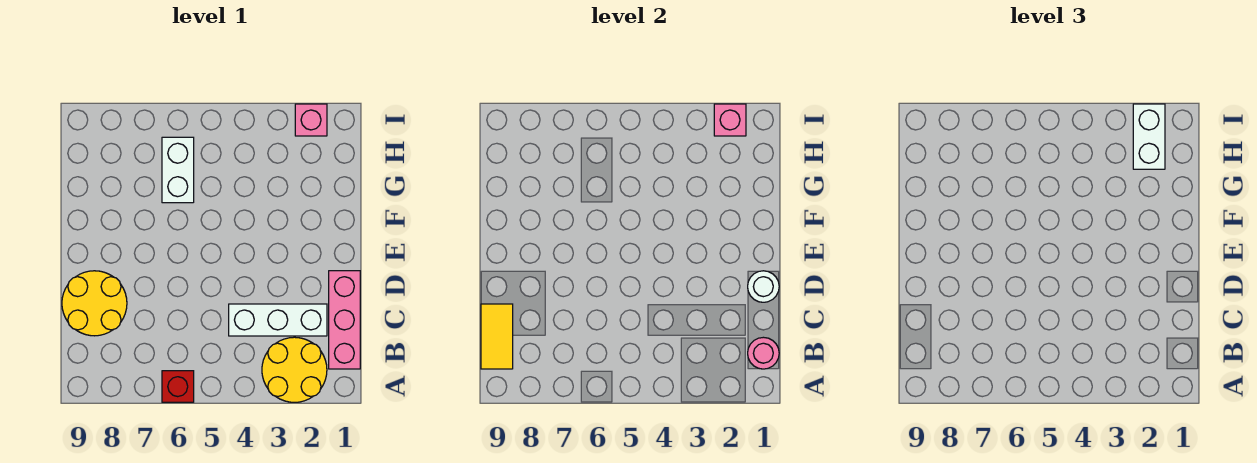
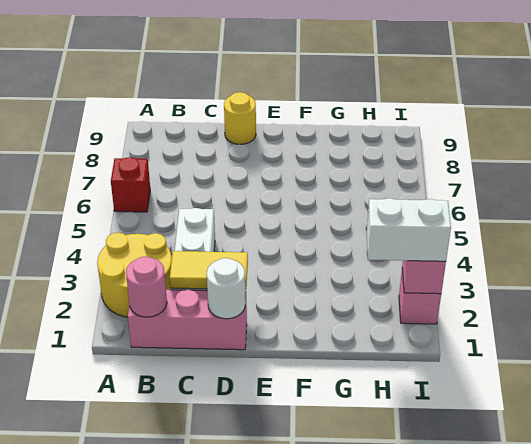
yellow tile B9:C9 level 2 -> yellow tile C2:D2 level 2
yellow round brick C8:D9 level 1 -> yellow round brick D9 level 1
white brick G6:H6 level 1 -> none

